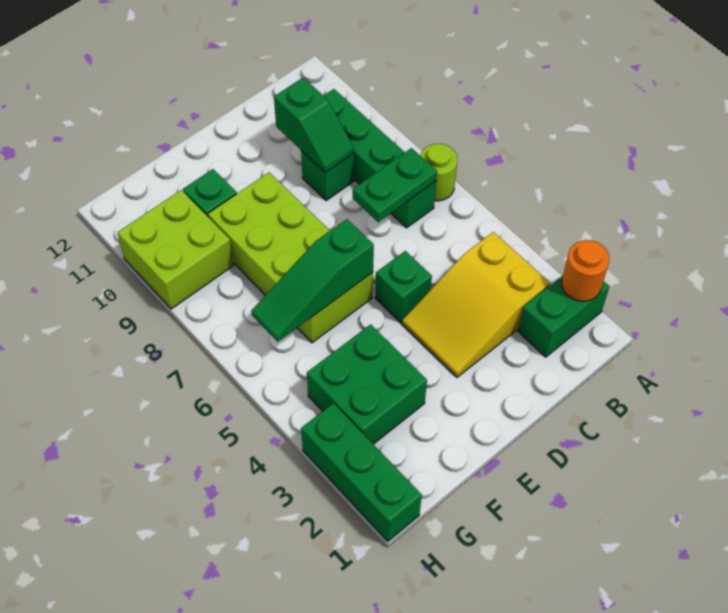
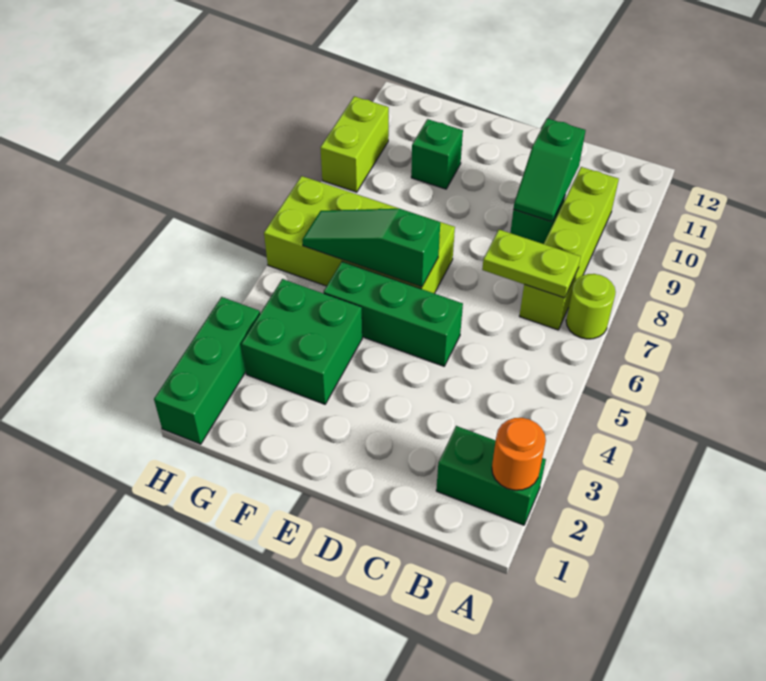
yellow slope B3:D4 level 1 top B -> none
green brick B7:B10 level 1 -> lime brick B7:B10 level 1
green plate B7:C7 level 2 -> lime plate B7:C7 level 2
green brick D5 level 1 -> green brick D5:F5 level 1
lime brick E6:F9 level 1 -> lime brick E6:H7 level 1
lime brick G9:H10 level 1 -> lime brick H9:H10 level 1

